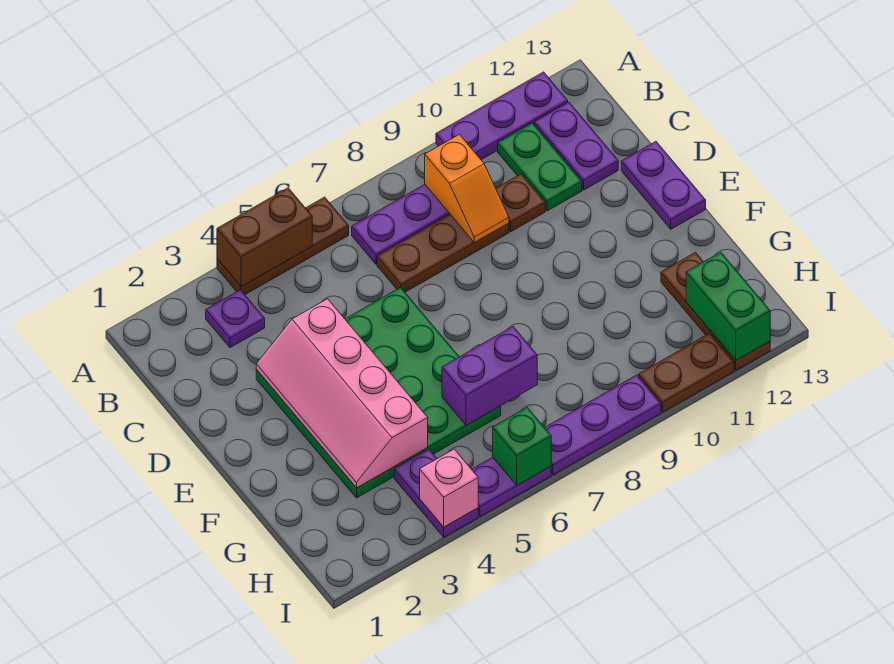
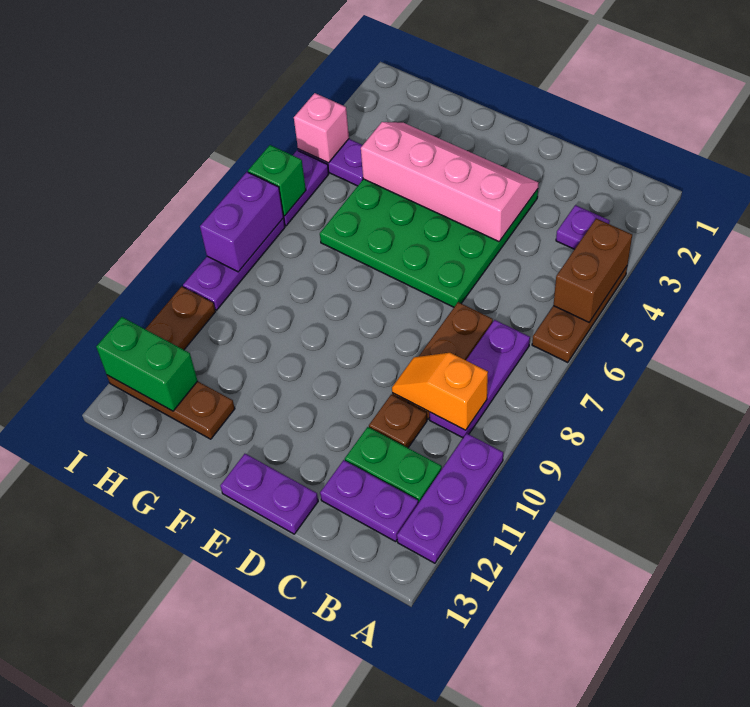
purple brick G6:G7 level 2 -> purple brick I7:I8 level 2

